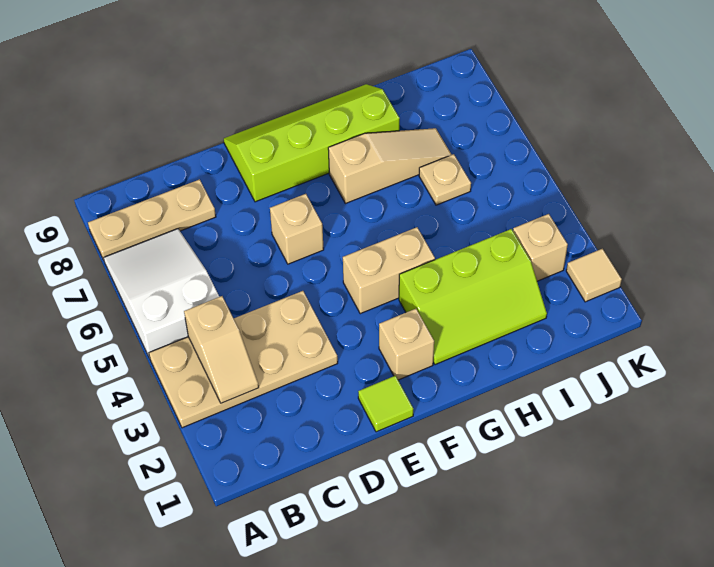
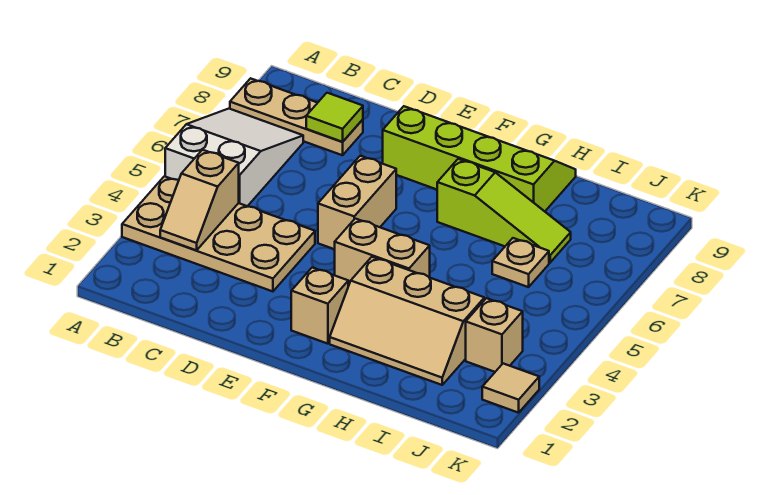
lime tile E1 level 1 -> lime tile C8 level 2
tan brick E6 level 1 -> tan brick E5:E6 level 1
lime slope G2:I3 level 1 top 3 -> tan slope G2:I3 level 1 top 3
tan slope G7:I7 level 1 top G -> lime slope G7:I7 level 1 top G

